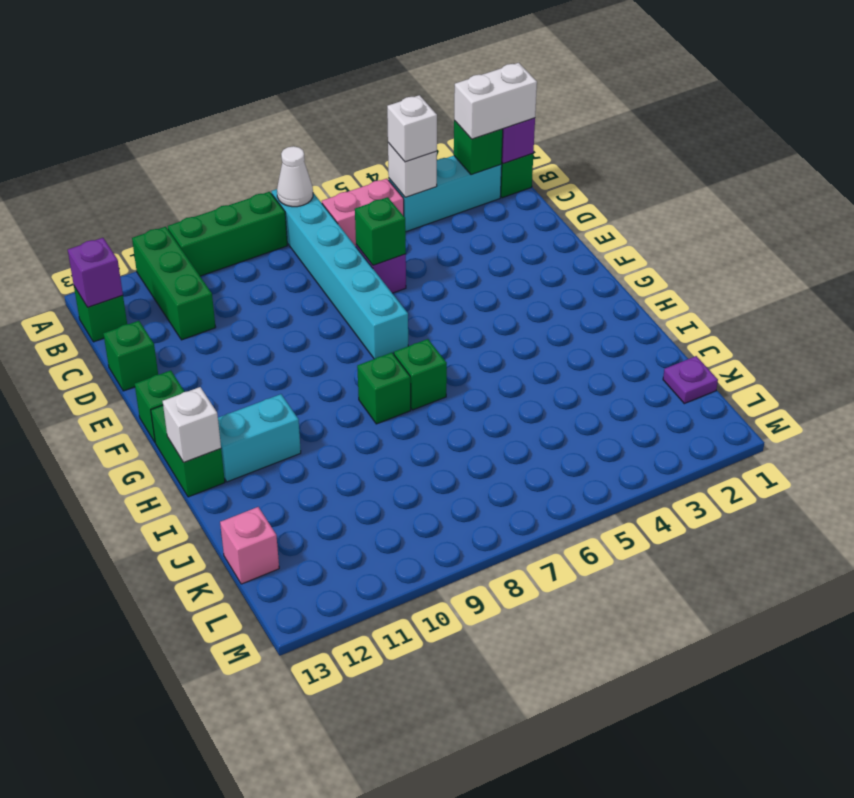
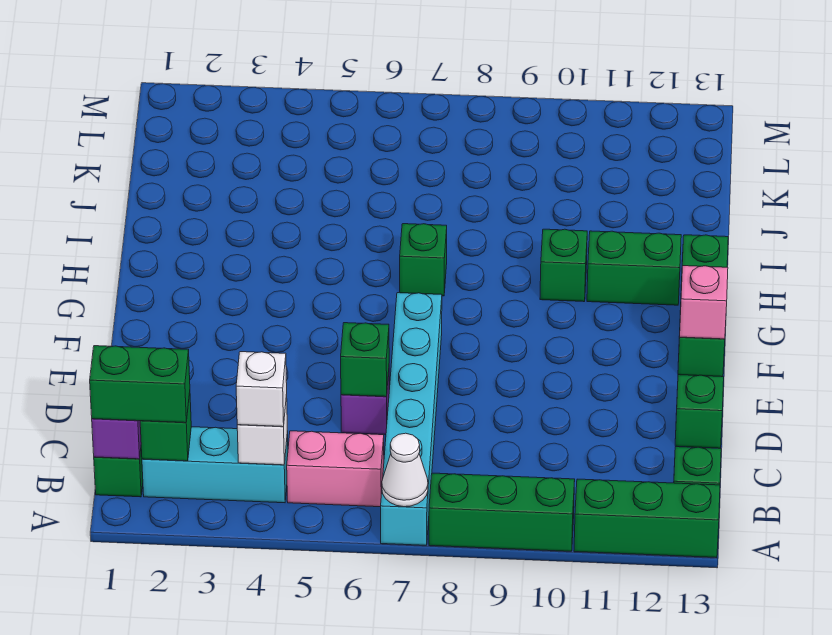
green brick A11:C11 level 1 -> green brick A11:A13 level 1
white brick B1:B2 level 3 -> green brick B1:B2 level 3
purple brick B13 level 2 -> none
green brick H8 level 1 -> green brick H10 level 1
cyan brick H11:H12 level 1 -> green brick H11:H12 level 1
white brick H13 level 2 -> none
purple plate K1 level 1 -> none
pink brick K13 level 1 -> pink brick F13 level 2

